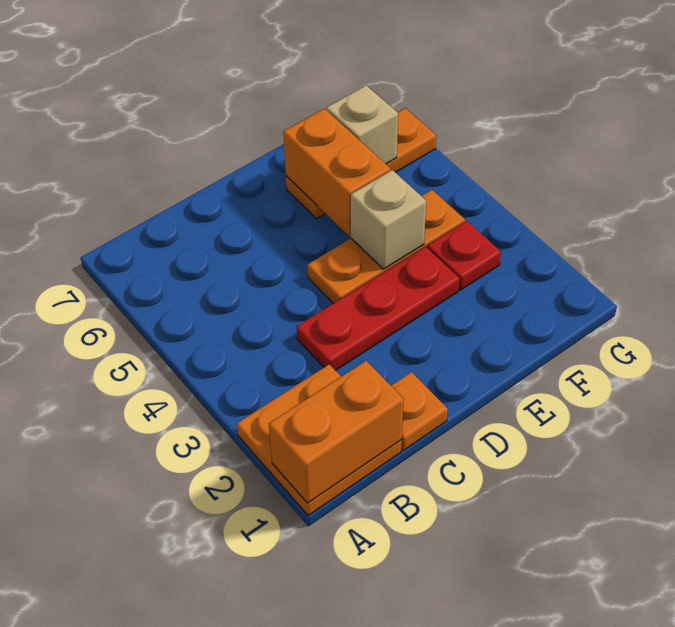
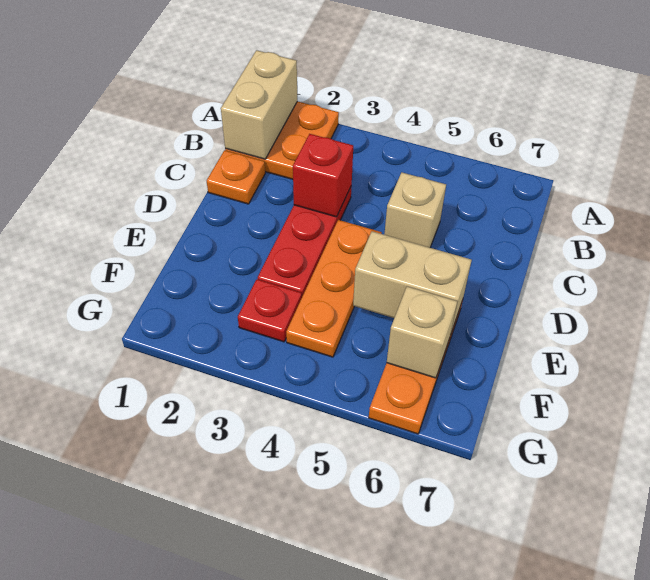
orange brick A1:B1 level 2 -> tan brick A1:B1 level 2
none -> red brick C3 level 2
tan brick E4 level 2 -> tan brick C5 level 1
orange brick E5:E6 level 2 -> tan brick E5:E6 level 2

